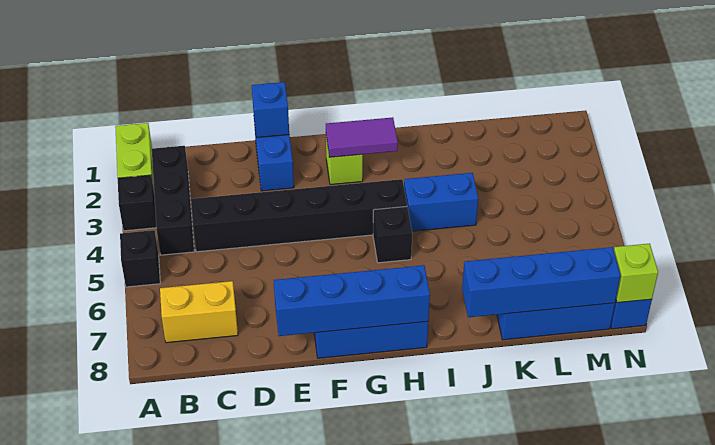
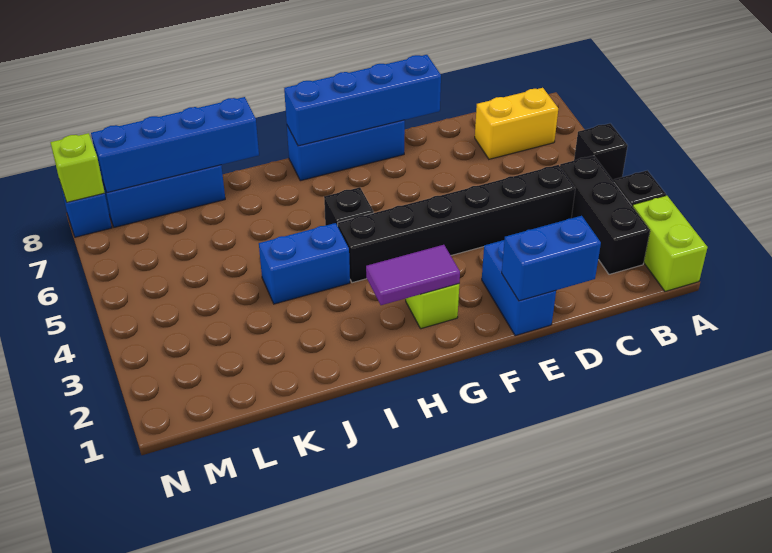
blue brick E1 level 2 -> blue brick D1:E1 level 2

